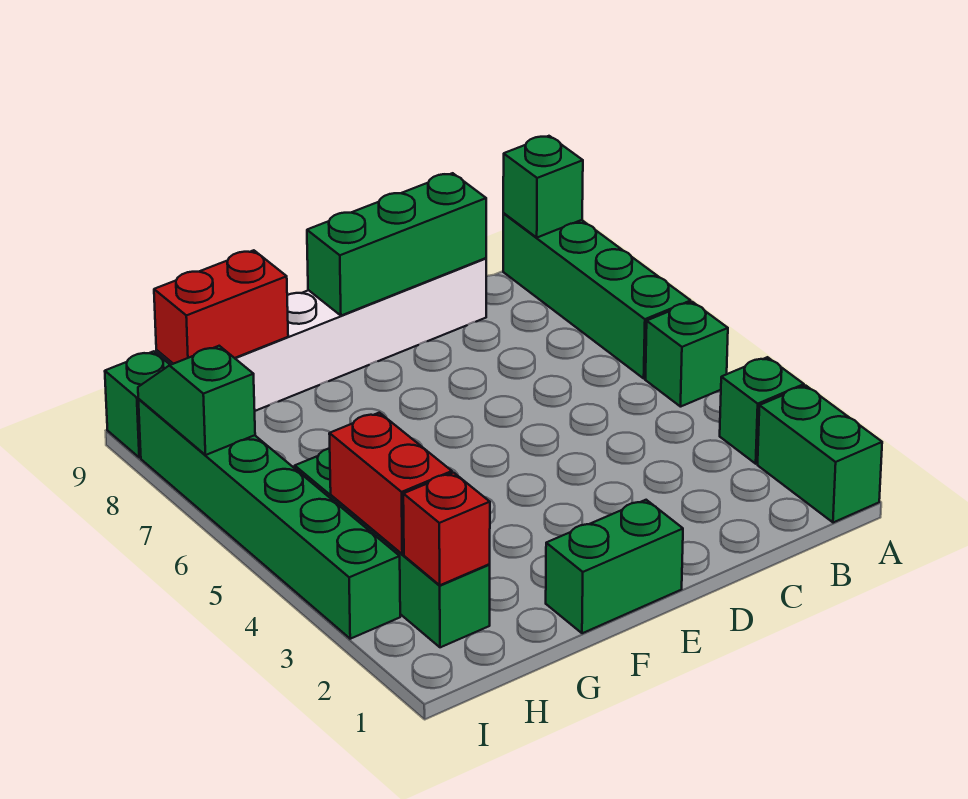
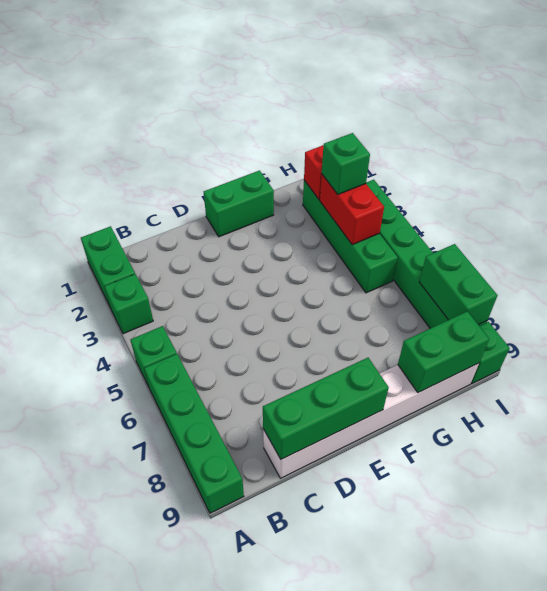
green brick A9 level 2 -> green brick H3 level 3
red brick G9:H9 level 2 -> green brick G9:H9 level 2
green slope I7:I8 level 2 top 7 -> green brick I7:I8 level 2

